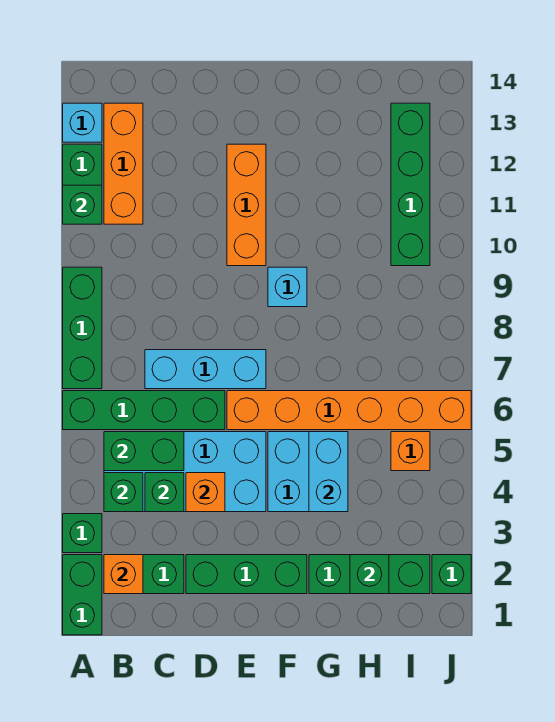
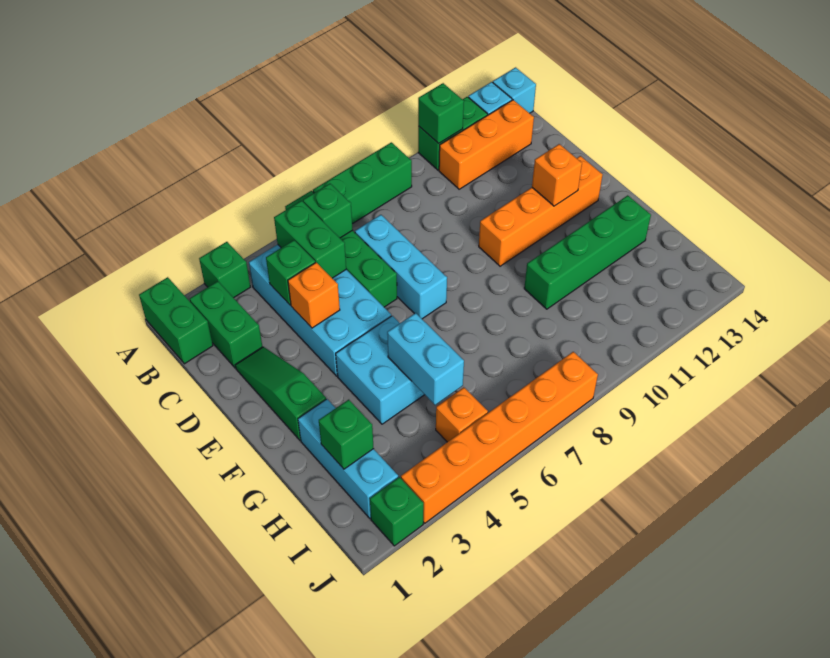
green brick A1:A2 level 1 -> green brick A1:B1 level 1
orange brick B2 level 2 -> orange brick E12 level 2
green brick B4 level 2 -> green brick B6 level 2
green brick D2:F2 level 1 -> green slope D2:F2 level 1 top F
orange brick E6:J6 level 1 -> orange brick J3:J8 level 1
orange brick E10:E12 level 1 -> orange brick E10:E13 level 1
cyan brick F9 level 1 -> cyan brick A14 level 1
green brick G2:I2 level 1 -> cyan brick G2:I2 level 1
cyan brick G4:G5 level 2 -> cyan brick G5:H5 level 2
green brick I10:I13 level 1 -> green brick G10:G13 level 1

